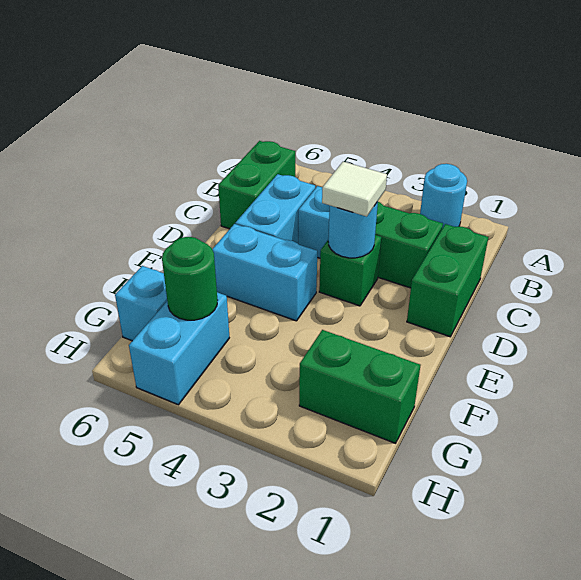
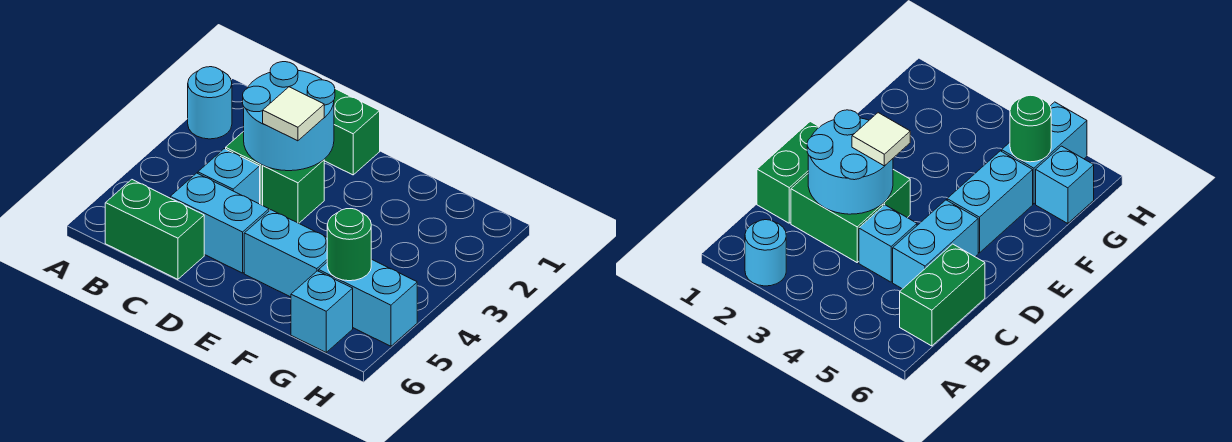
cyan round brick D3 level 2 -> cyan round brick C2:D3 level 2
cyan brick E4:E5 level 1 -> cyan brick E5:F5 level 1
green brick G1:G2 level 1 -> none

